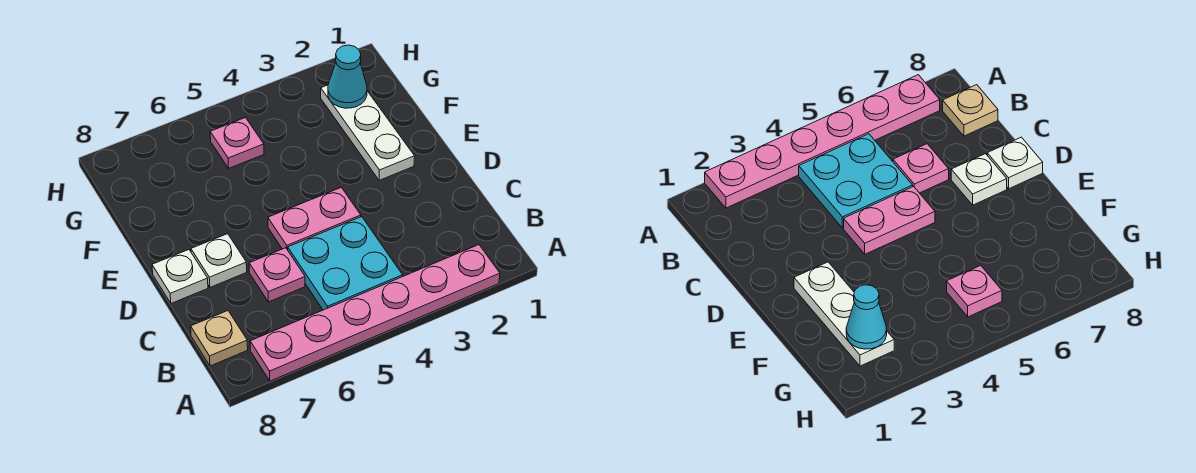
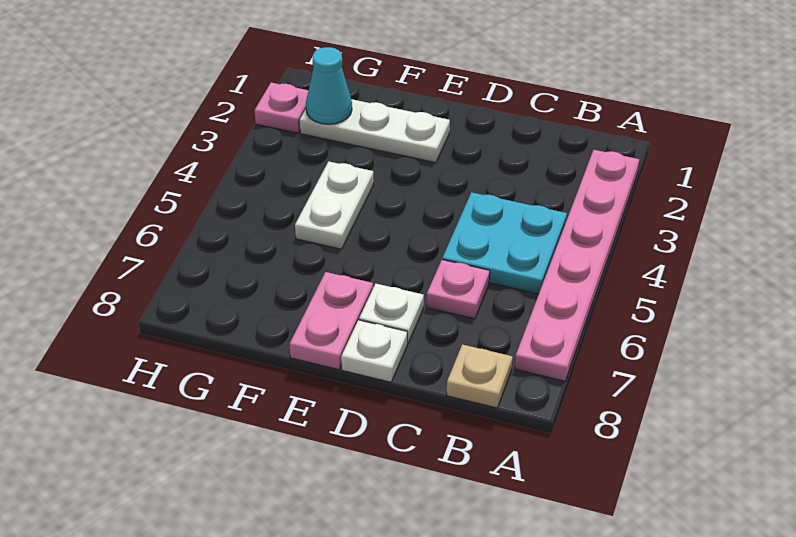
pink plate D4:D5 level 1 -> pink plate E7:E8 level 1
none -> white plate F4:F5 level 1
pink plate G5 level 1 -> pink plate H2 level 1

